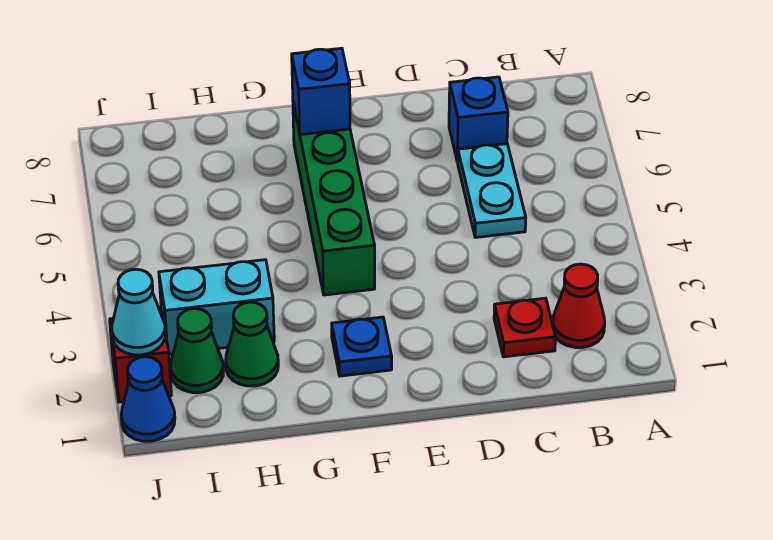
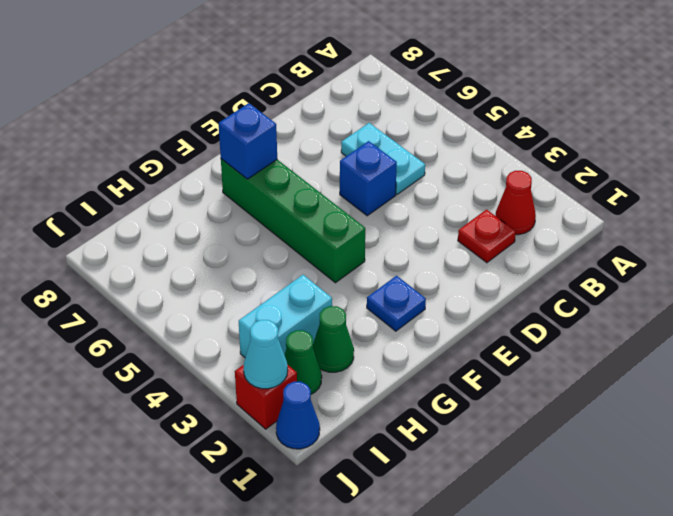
blue brick C7 level 1 -> blue brick D5 level 1

